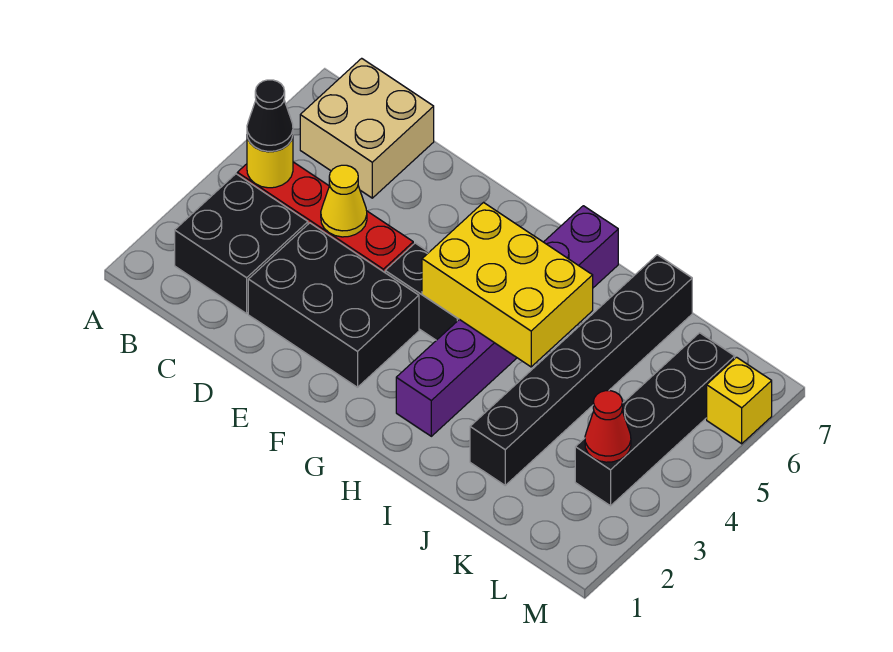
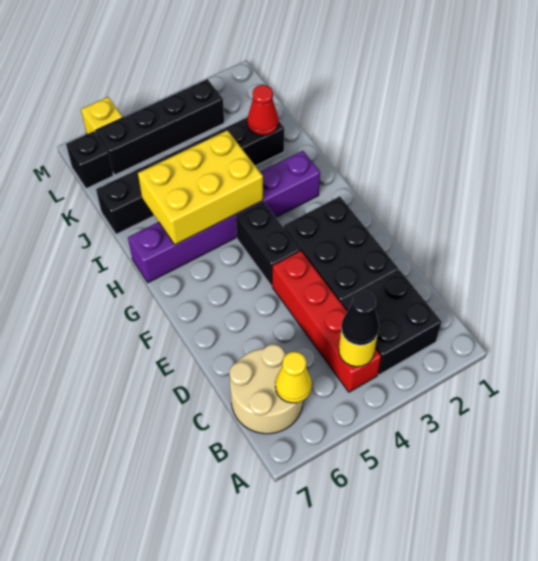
tan brick B6:C7 level 1 -> tan round brick B6:C7 level 1
yellow cone D4 level 2 -> yellow cone B6 level 2
yellow brick G4:I5 level 2 -> yellow brick H4:I6 level 2
red cone L3 level 2 -> red cone J2 level 2
none -> black brick L7 level 1

